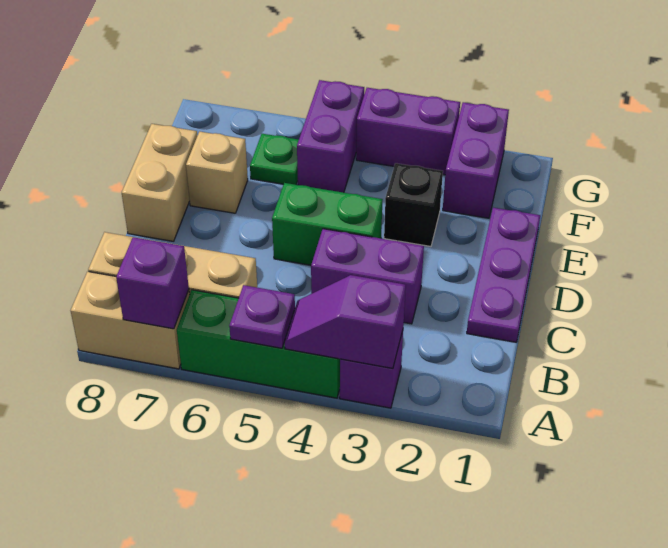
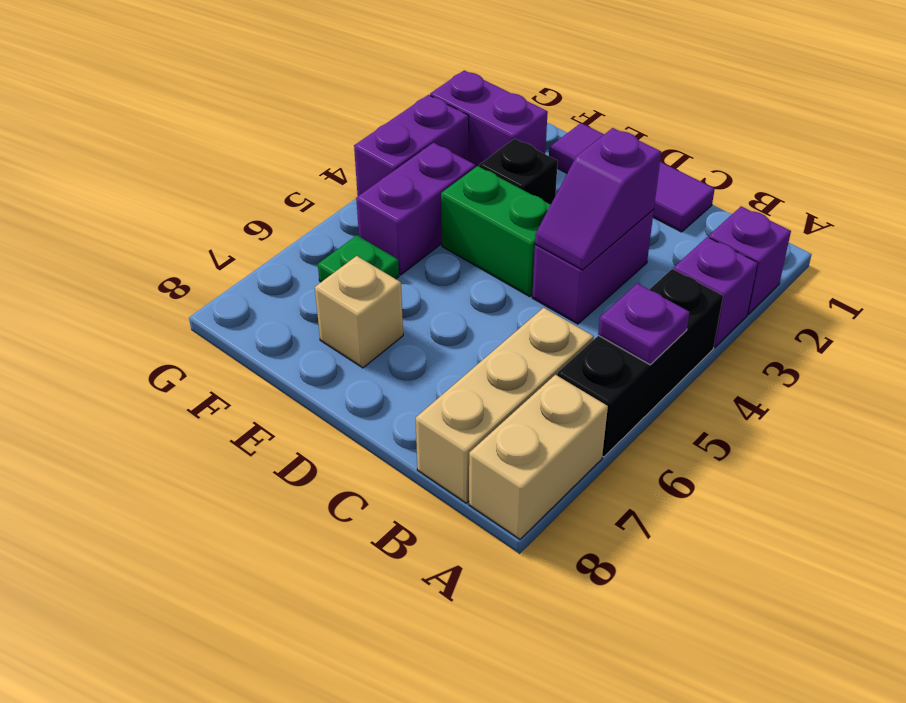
purple slope A3:A4 level 2 top 3 -> purple slope C3:C4 level 2 top 3
green brick A4:A6 level 1 -> black brick A4:A6 level 1
purple brick A7 level 2 -> purple brick A2 level 1
purple plate C1:E1 level 1 -> purple tile C1:E1 level 1
green brick D4:D5 level 1 -> green brick D4:E4 level 1
tan brick D8:E8 level 1 -> none
purple brick F5:G5 level 1 -> purple brick F4:F5 level 1

